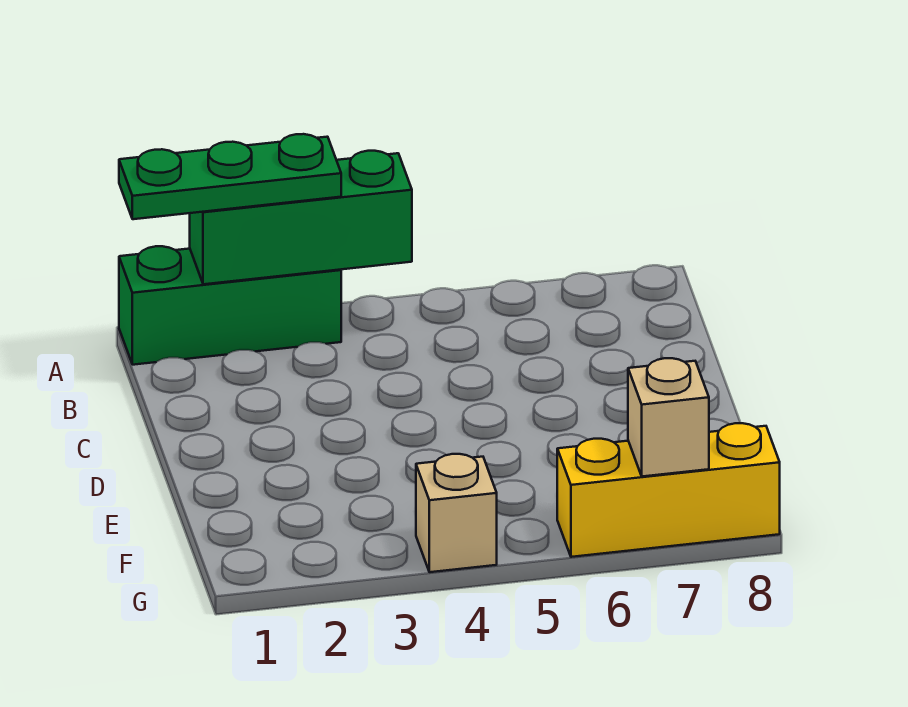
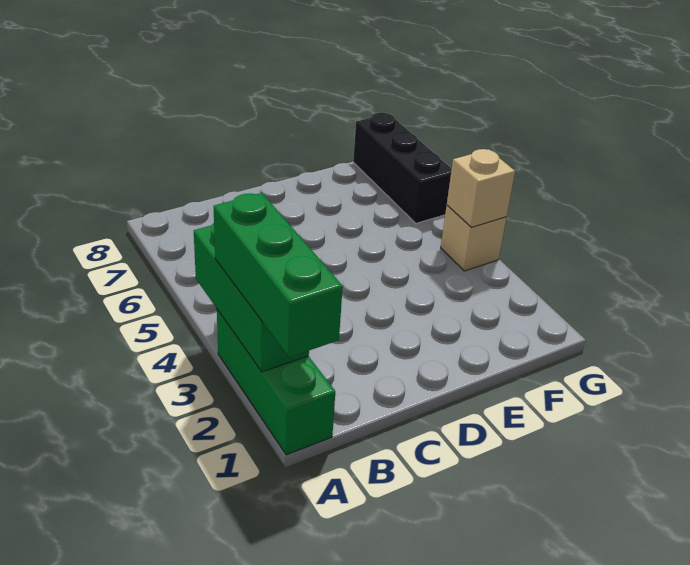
green plate A1:A3 level 3 -> green brick A1:A3 level 3
yellow brick G6:G8 level 1 -> black brick G6:G8 level 1
tan brick G7 level 2 -> tan brick G4 level 2

